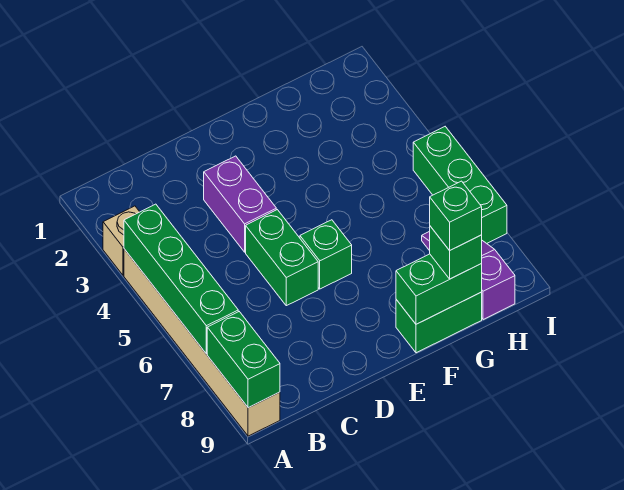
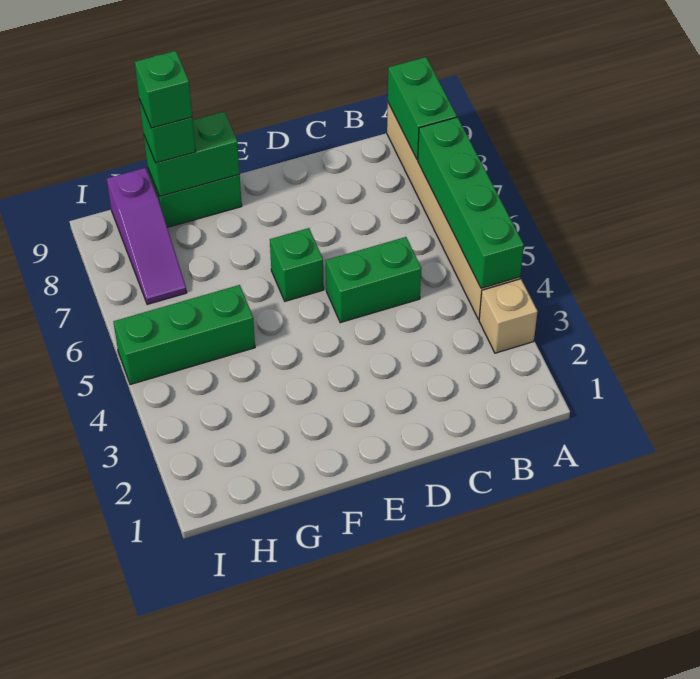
purple brick D3:D4 level 1 -> none
green brick D5:D6 level 1 -> green brick C5:D5 level 1
green brick I5:I7 level 1 -> green brick G5:I5 level 1

